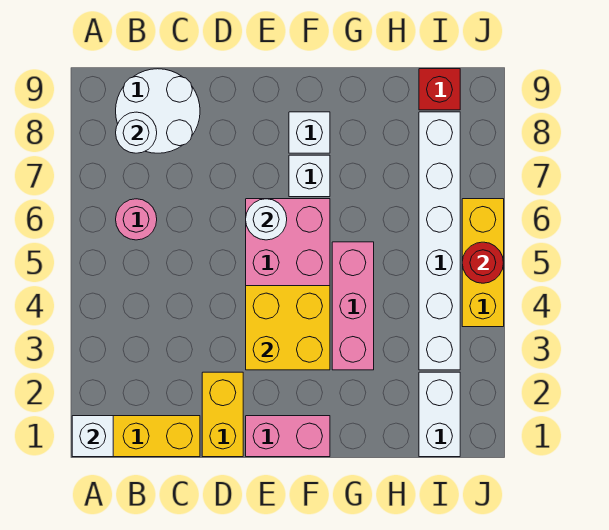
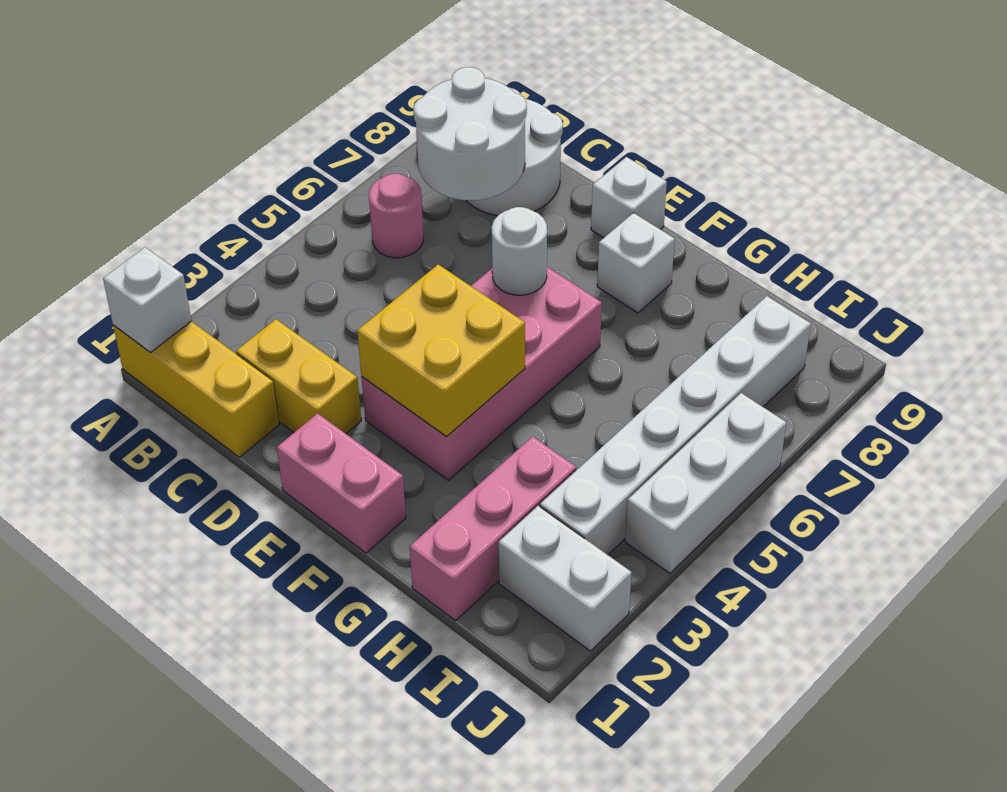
white round brick B8 level 2 -> white round brick B7:C8 level 2
yellow brick D1:D2 level 1 -> yellow brick C2:D2 level 1
white brick F7 level 1 -> white brick E9 level 1
pink brick G3:G5 level 1 -> pink brick H1:H3 level 1
white brick I1:I2 level 1 -> white brick I2:J2 level 1
red brick I9 level 1 -> none
yellow brick J4:J6 level 1 -> white brick J4:J6 level 1
red round brick J5 level 2 -> none

